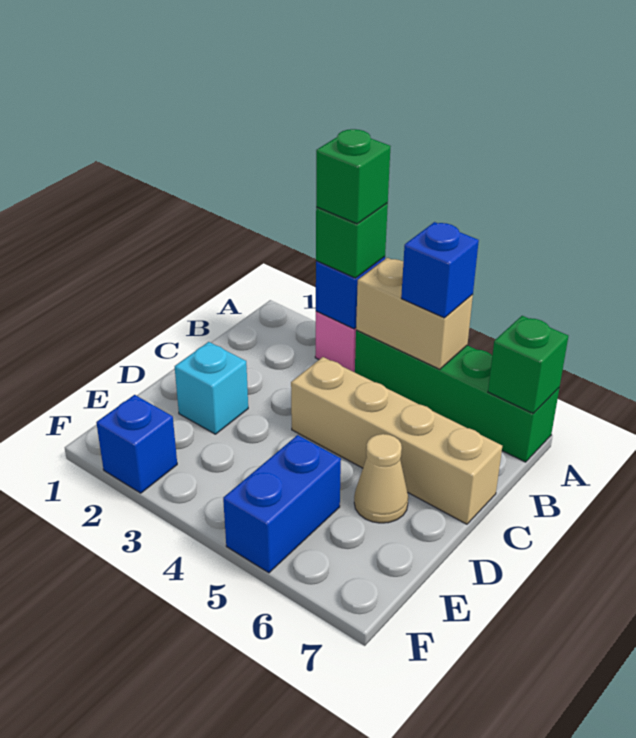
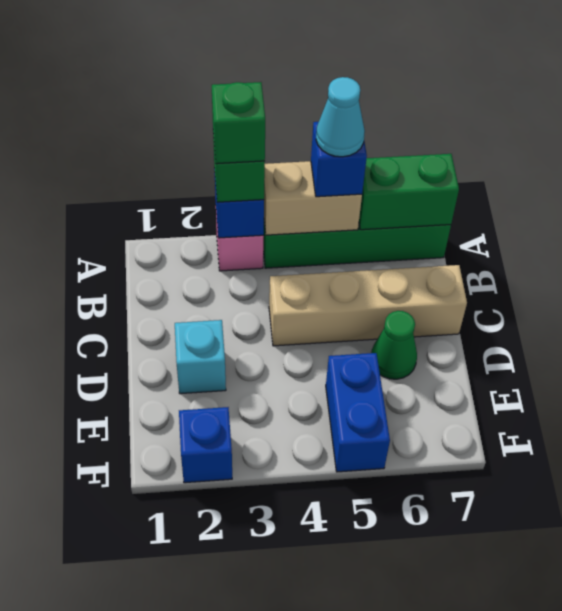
none -> cyan cone A5 level 4
green brick A7 level 2 -> green brick A6:A7 level 2
tan cone D6 level 1 -> green cone D6 level 1

